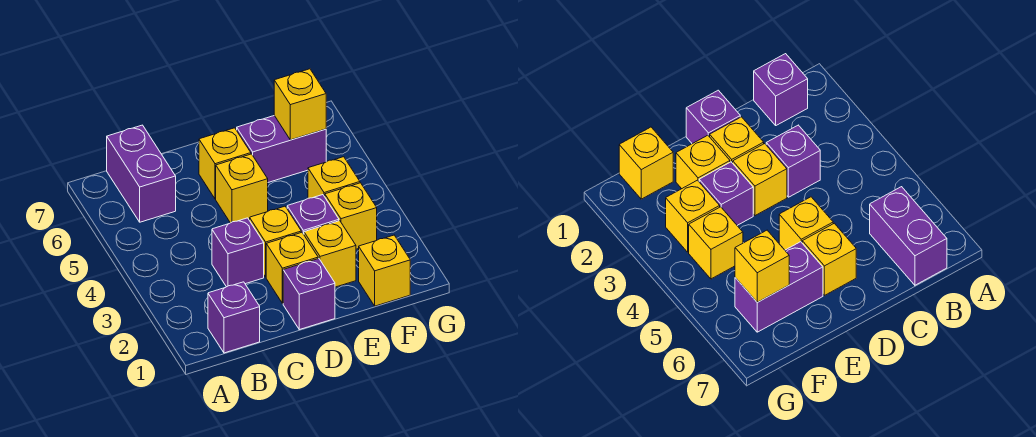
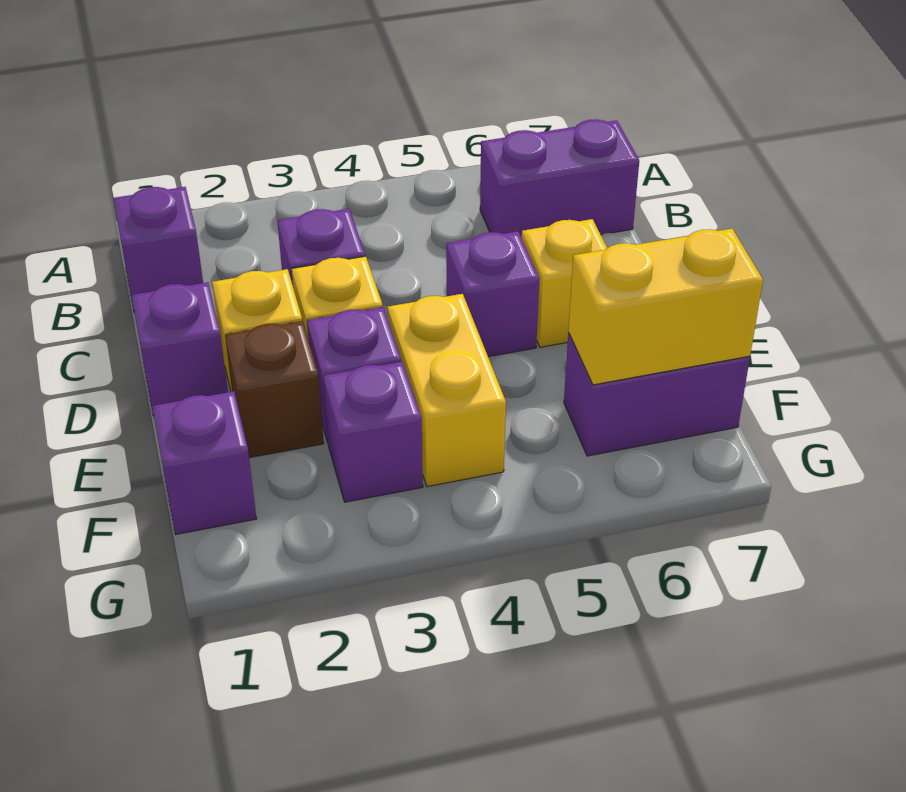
yellow brick D5 level 1 -> purple brick D5 level 1
yellow brick E2 level 1 -> brown brick E2 level 1
purple brick E6:F6 level 1 -> purple brick F6:F7 level 1
yellow brick F1 level 1 -> purple brick F1 level 1
yellow brick F3 level 1 -> purple brick F3 level 1
yellow brick F4 level 1 -> yellow brick E4:F4 level 1
yellow brick F6 level 2 -> yellow brick F6:F7 level 2

